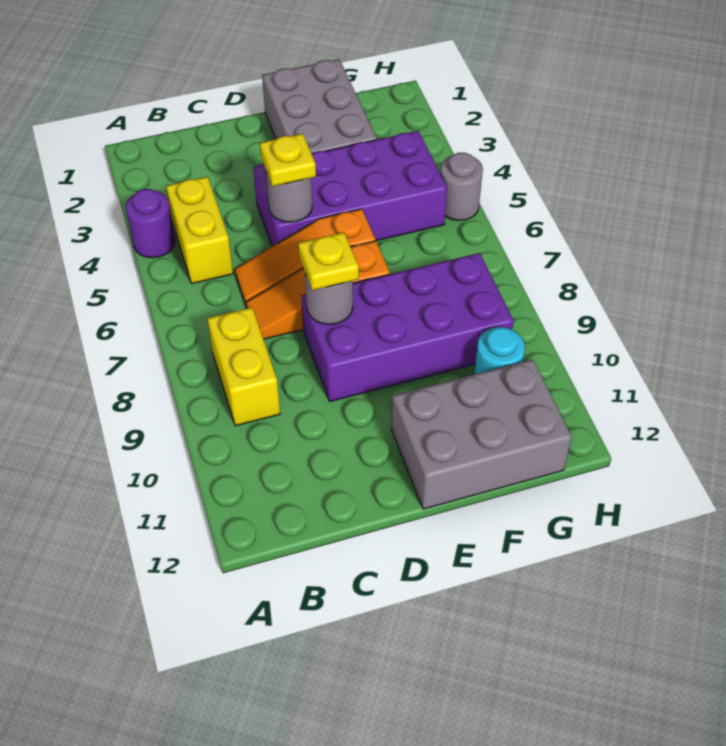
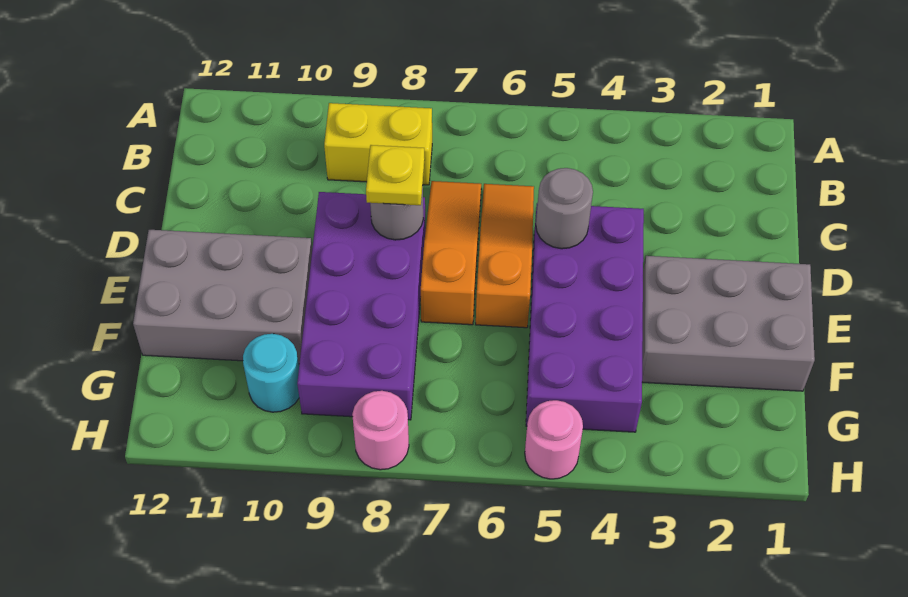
purple round brick A4 level 1 -> none
yellow brick B4:B5 level 1 -> none
yellow plate D5 level 3 -> none
grey brick E11:G12 level 1 -> grey brick E10:F12 level 1
grey round brick H5 level 1 -> pink round brick H5 level 1
none -> pink round brick H8 level 1

